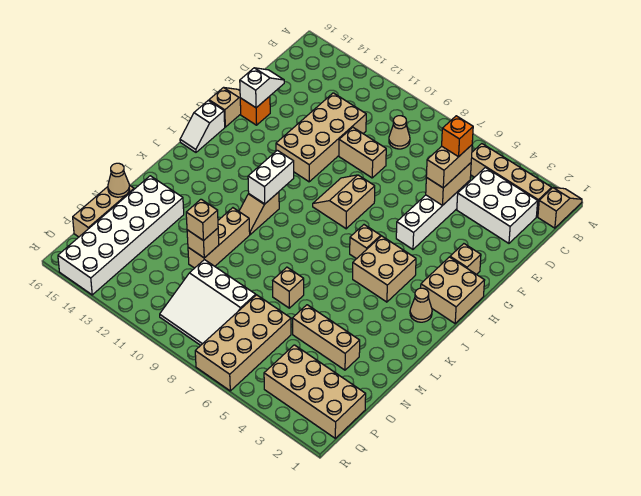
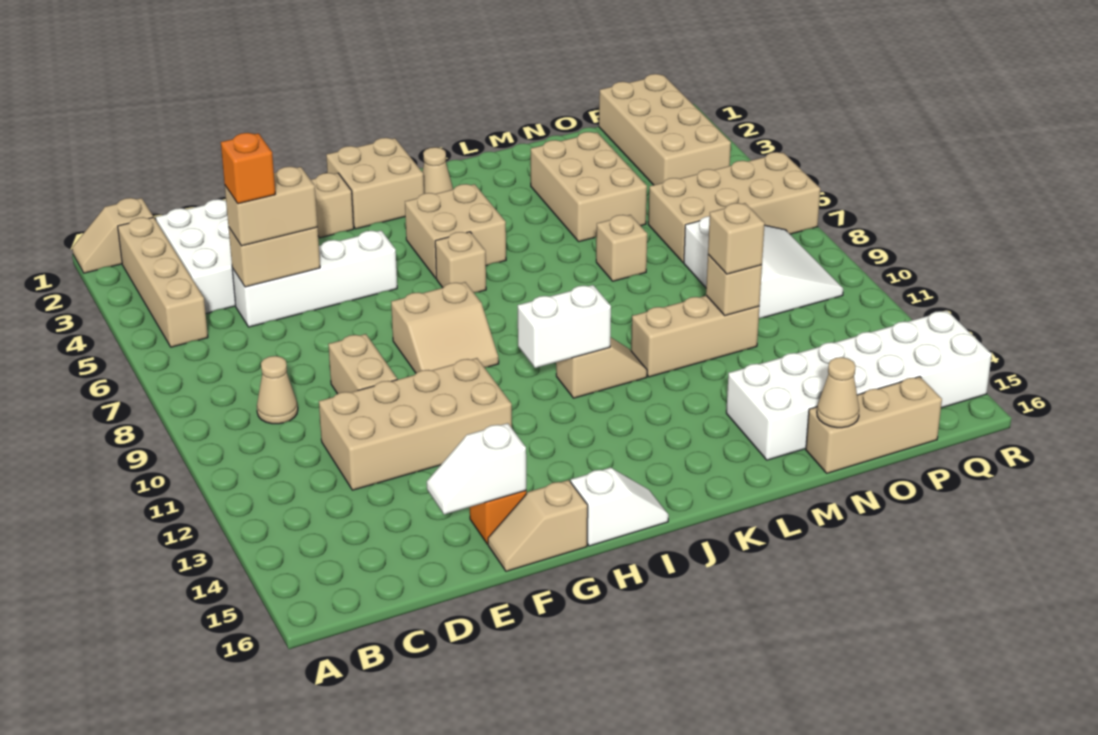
tan brick N3:N5 level 1 -> tan brick M3:N5 level 1

